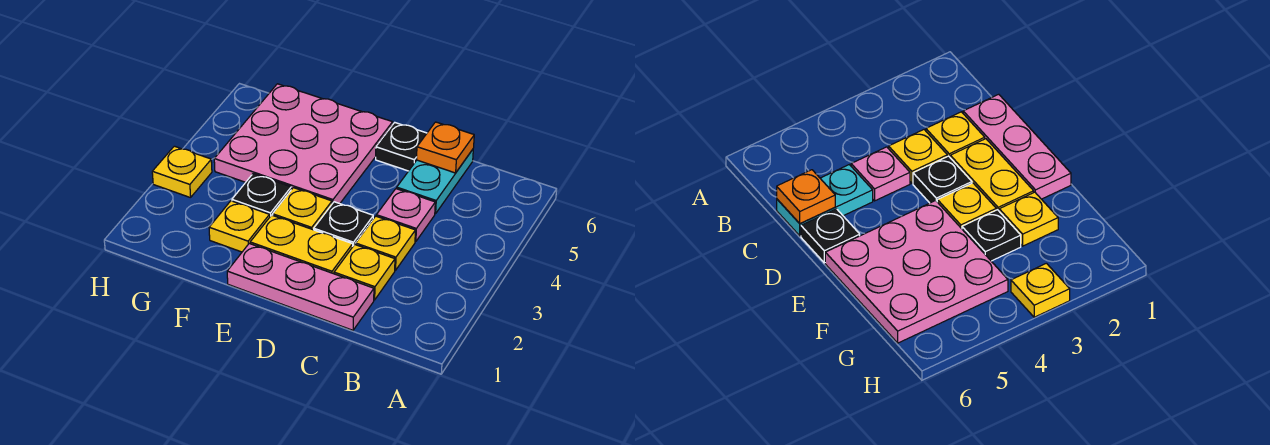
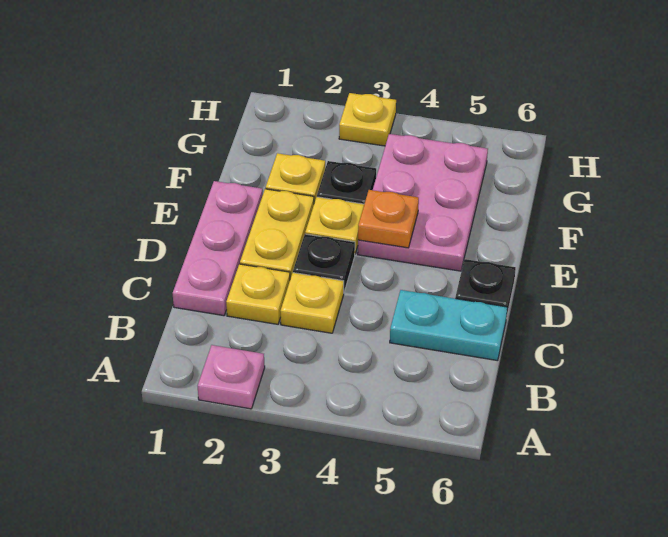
pink plate C4 level 1 -> pink plate A2 level 1
orange plate C6 level 2 -> orange plate E4 level 2
pink plate E4:G6 level 1 -> pink plate E4:G5 level 1

